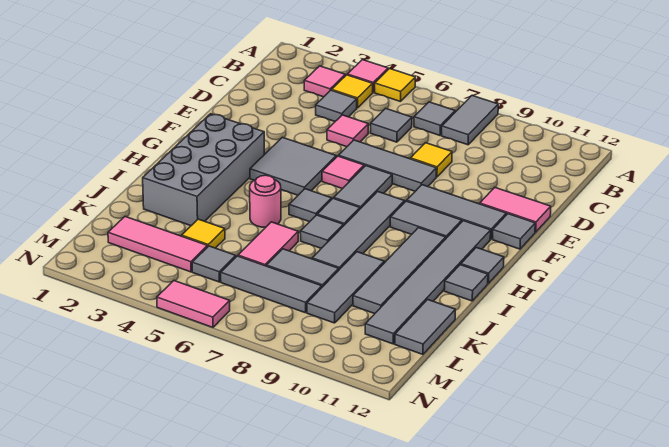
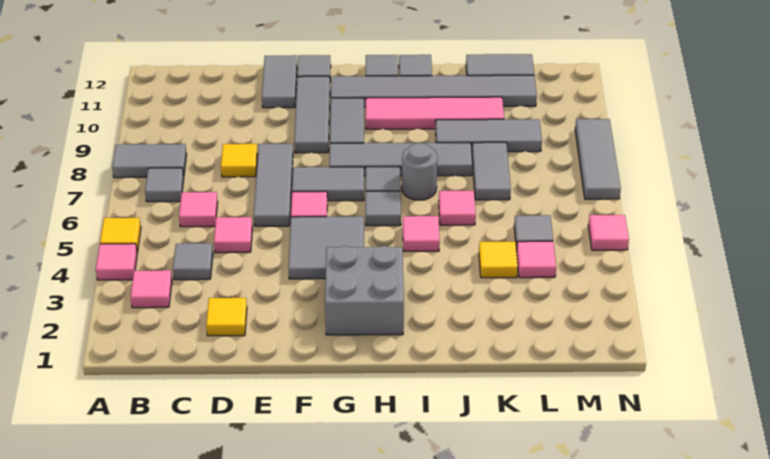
yellow tile B4 level 1 -> yellow tile D2 level 1
grey tile C6 level 1 -> pink tile C6 level 1
pink tile E11:E12 level 1 -> grey tile E11:E12 level 1
grey brick G2:J3 level 1 -> grey brick G2:H3 level 1
grey tile H10:K10 level 1 -> pink tile H10:K10 level 1
pink round brick I5 level 1 -> pink tile I5 level 1
grey tile I7 level 1 -> grey round brick I7 level 1
pink tile J6:K6 level 1 -> pink tile J6 level 1
pink tile L2:L4 level 1 -> pink tile L4 level 1
grey tile L6:L8 level 1 -> grey tile N7:N9 level 1
pink tile N5:N6 level 1 -> pink tile N5 level 1

